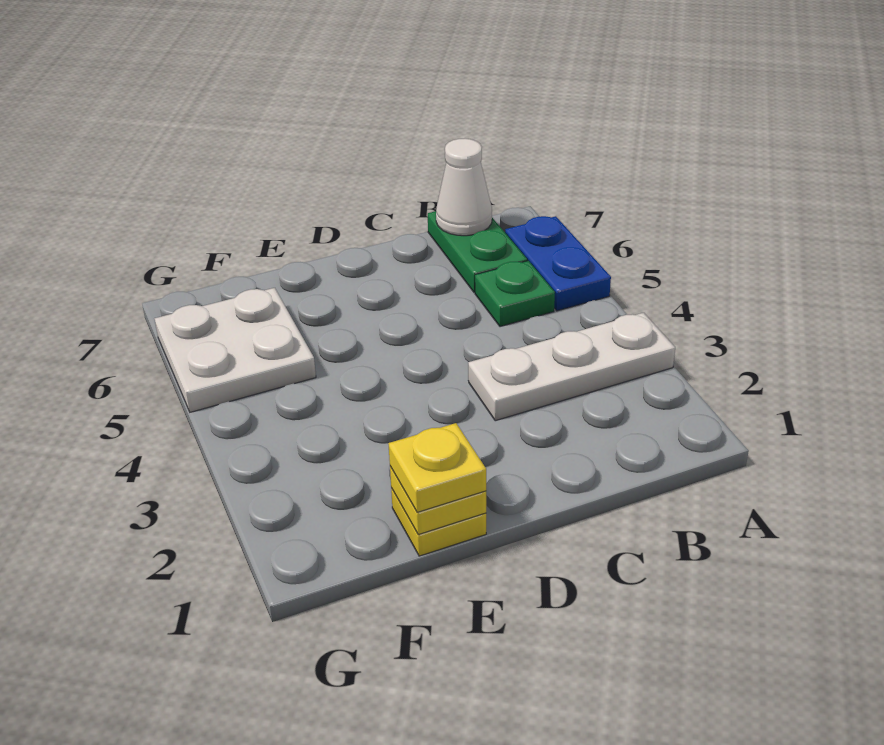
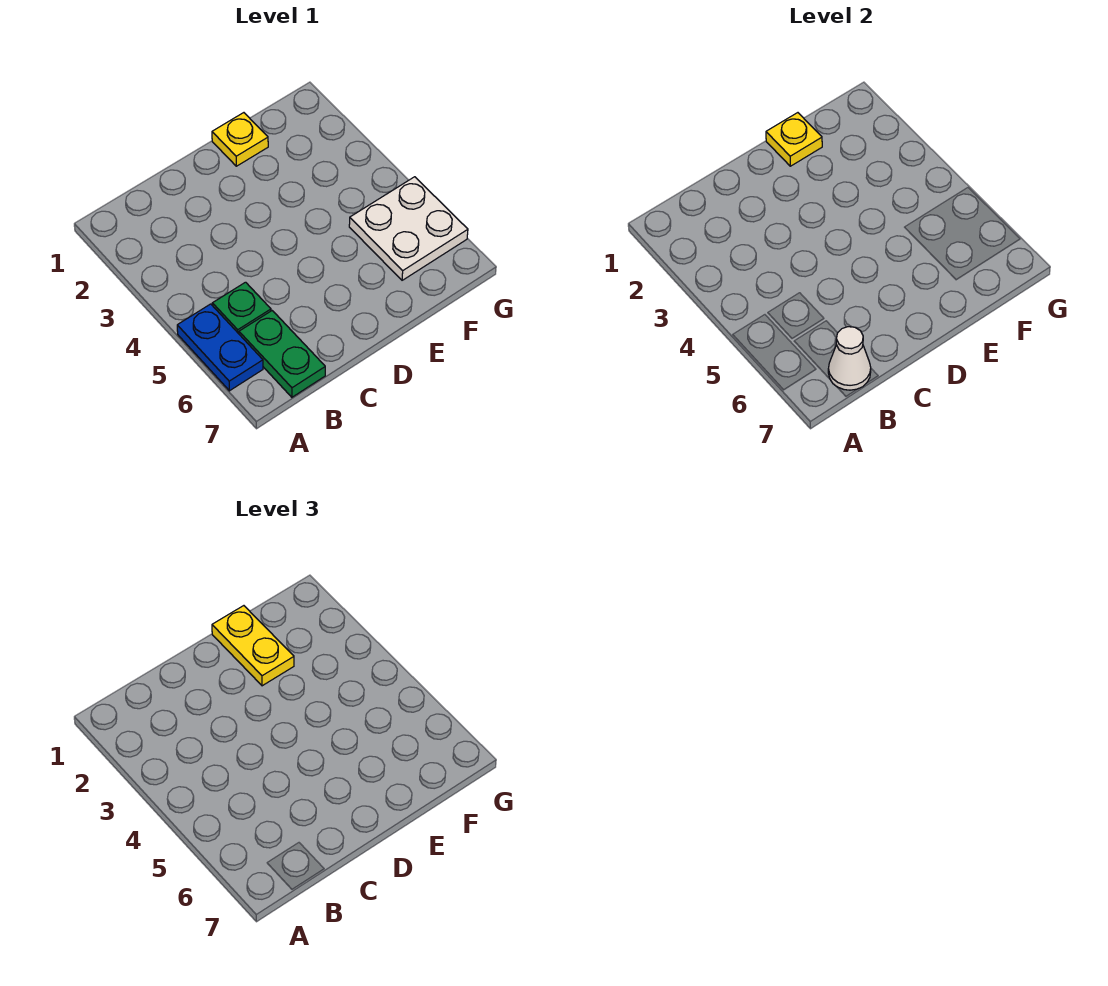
white plate A3:C3 level 1 -> none
yellow plate E1 level 3 -> yellow plate E1:E2 level 3

